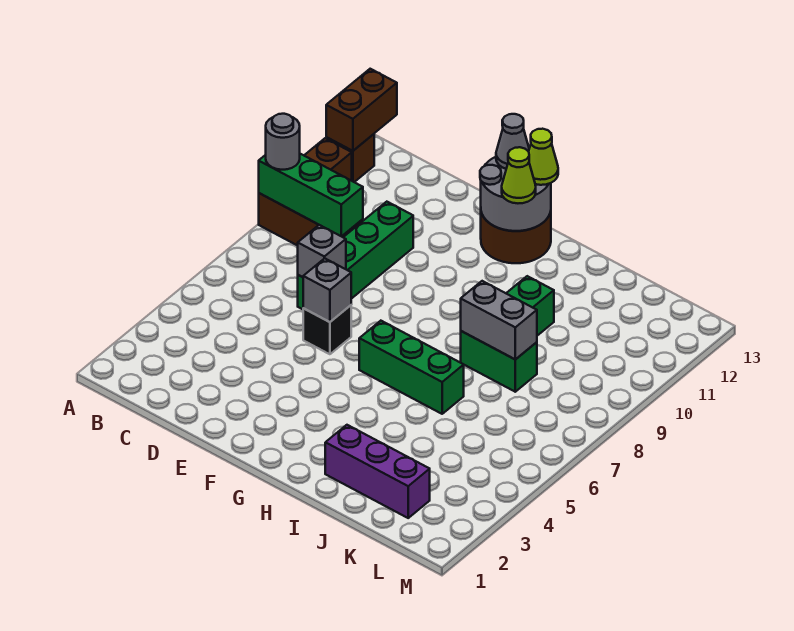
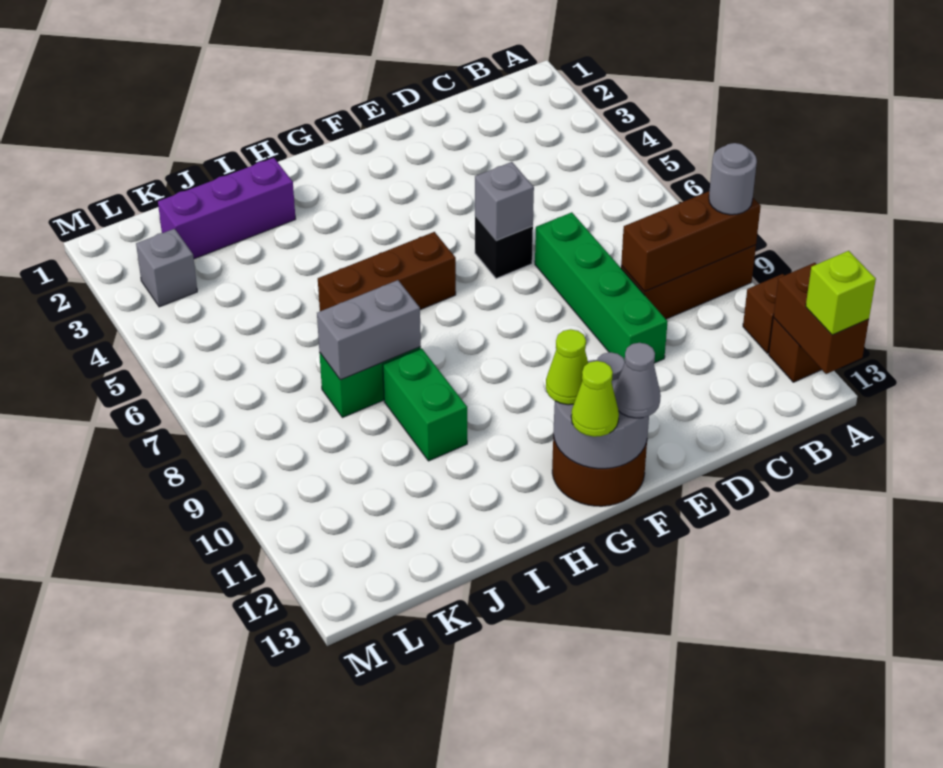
green brick A9:C9 level 2 -> brown brick A9:C9 level 2
none -> lime brick A13 level 3
grey brick D7 level 2 -> grey brick L3 level 1
green brick G6:I6 level 1 -> brown brick G6:I6 level 1

